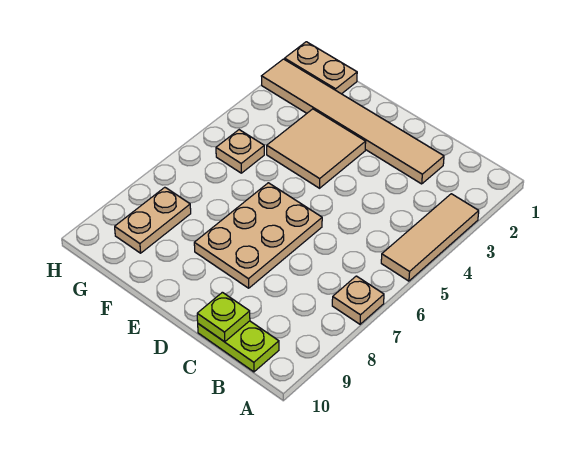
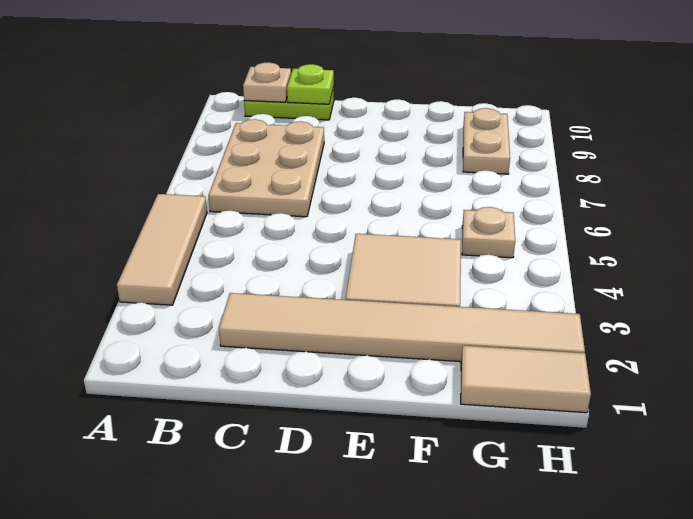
tan plate A7 level 1 -> tan plate B10 level 2
tan plate D6:E8 level 1 -> tan plate B6:C8 level 1
tan plate G1:H1 level 1 -> tan tile G1:H1 level 1

